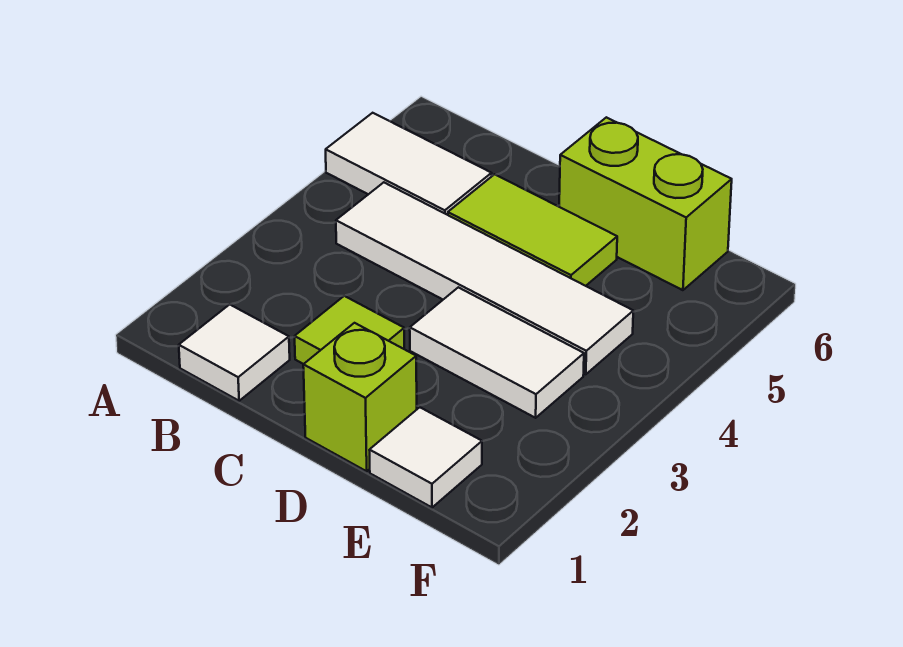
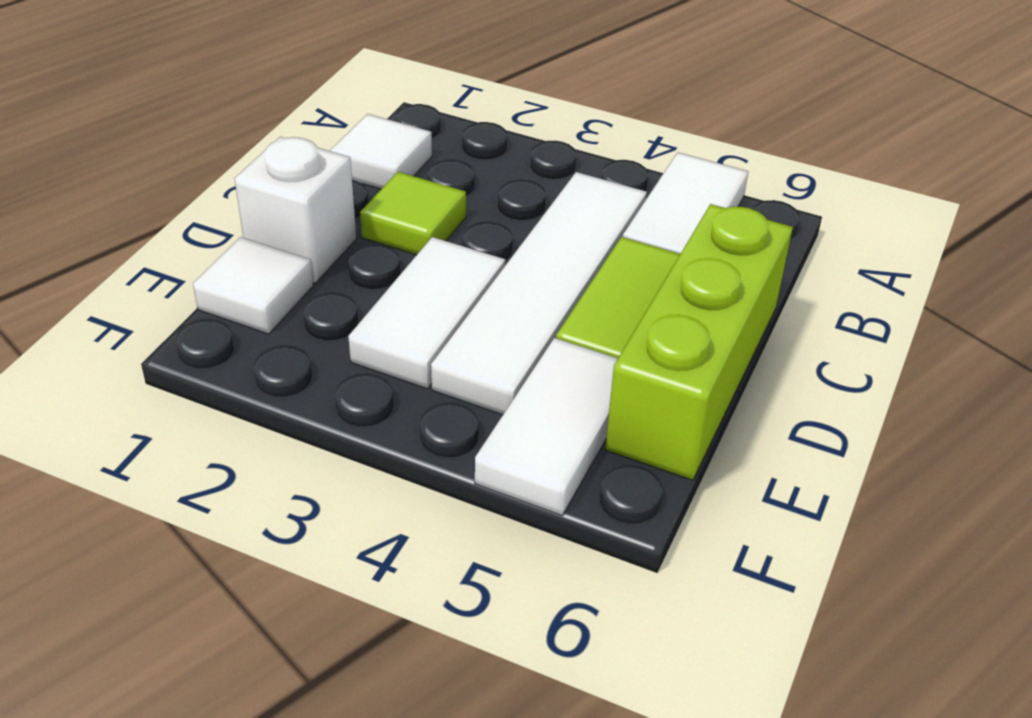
lime brick D1 level 1 -> white brick D1 level 1
lime brick D6:E6 level 1 -> lime brick C6:E6 level 1
none -> white tile E5:F5 level 1

